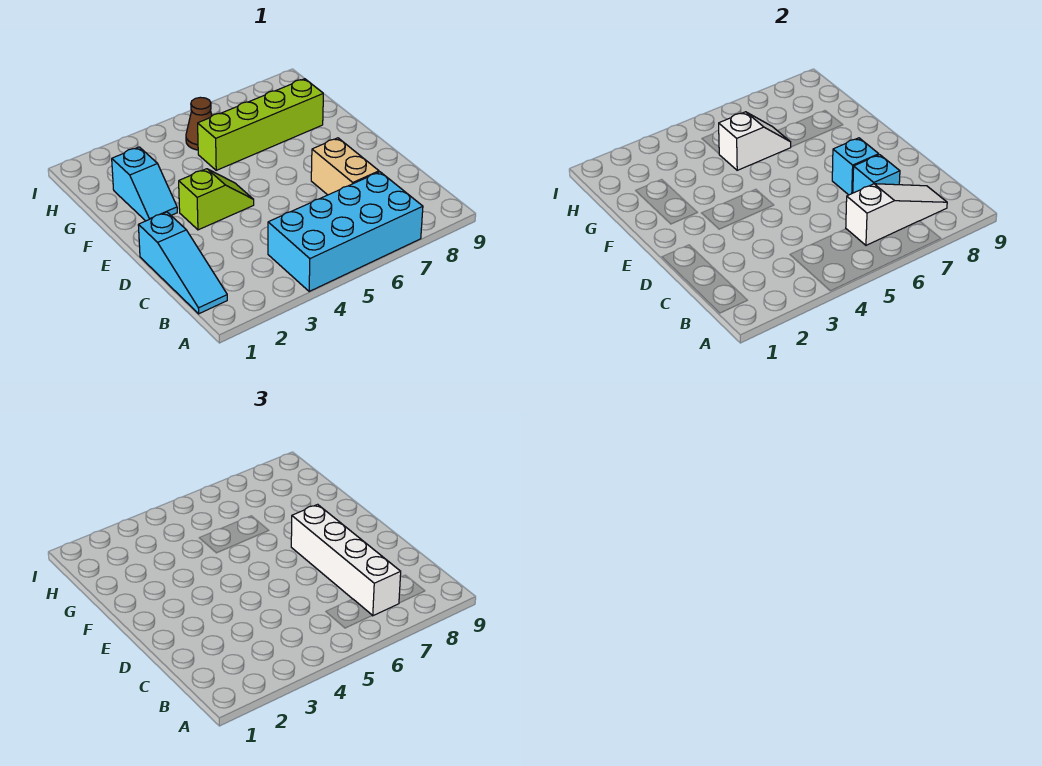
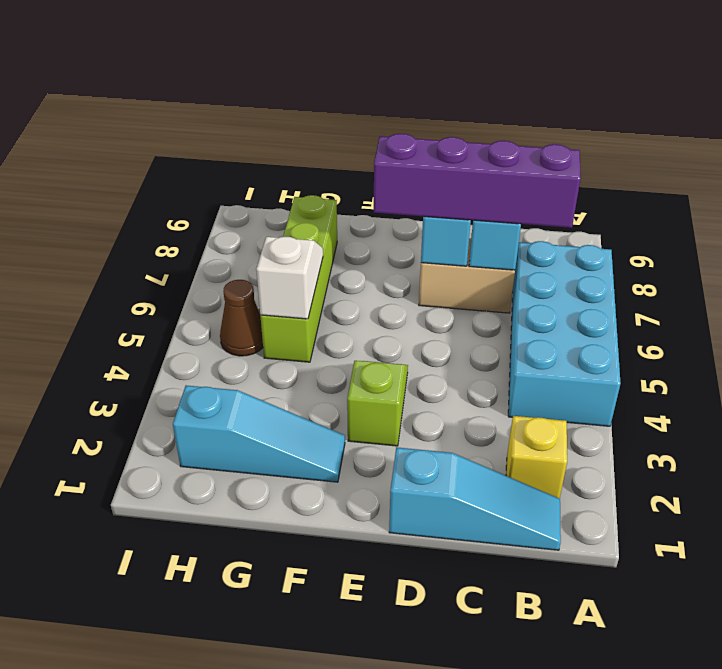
none -> yellow brick B2 level 1
white slope B6:B8 level 2 top 6 -> none
white brick B7:E7 level 3 -> purple brick B7:E7 level 3
cyan slope F2:G2 level 1 top G -> cyan slope F2:H2 level 1 top H

